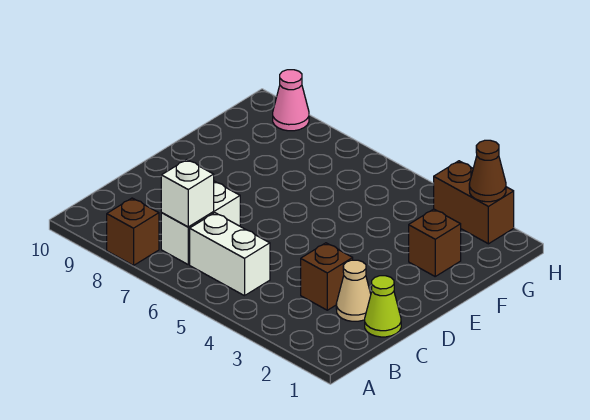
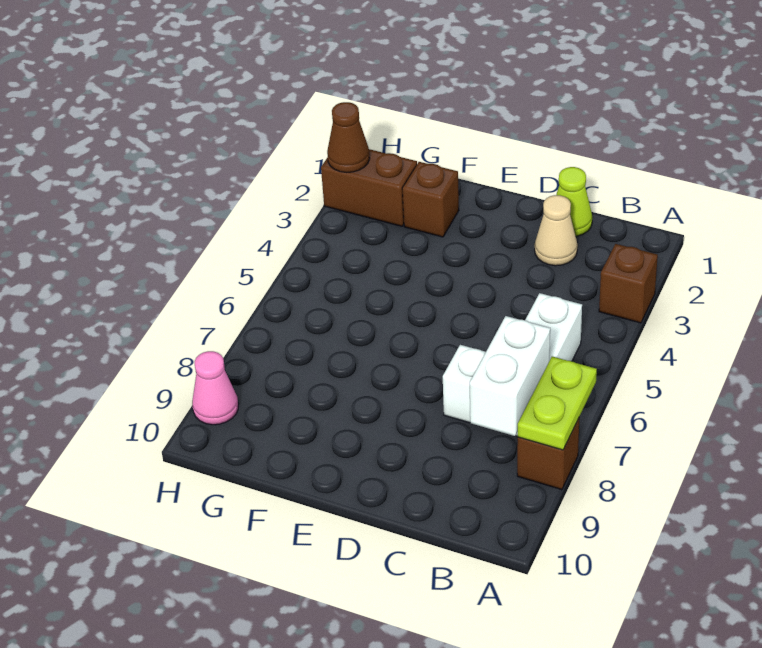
none -> lime plate A7:A8 level 2
white brick B7 level 2 -> white brick B7:B8 level 2
brown brick C3 level 1 -> brown brick A3 level 1
brown brick H2:H3 level 1 -> brown brick G2:H2 level 1

